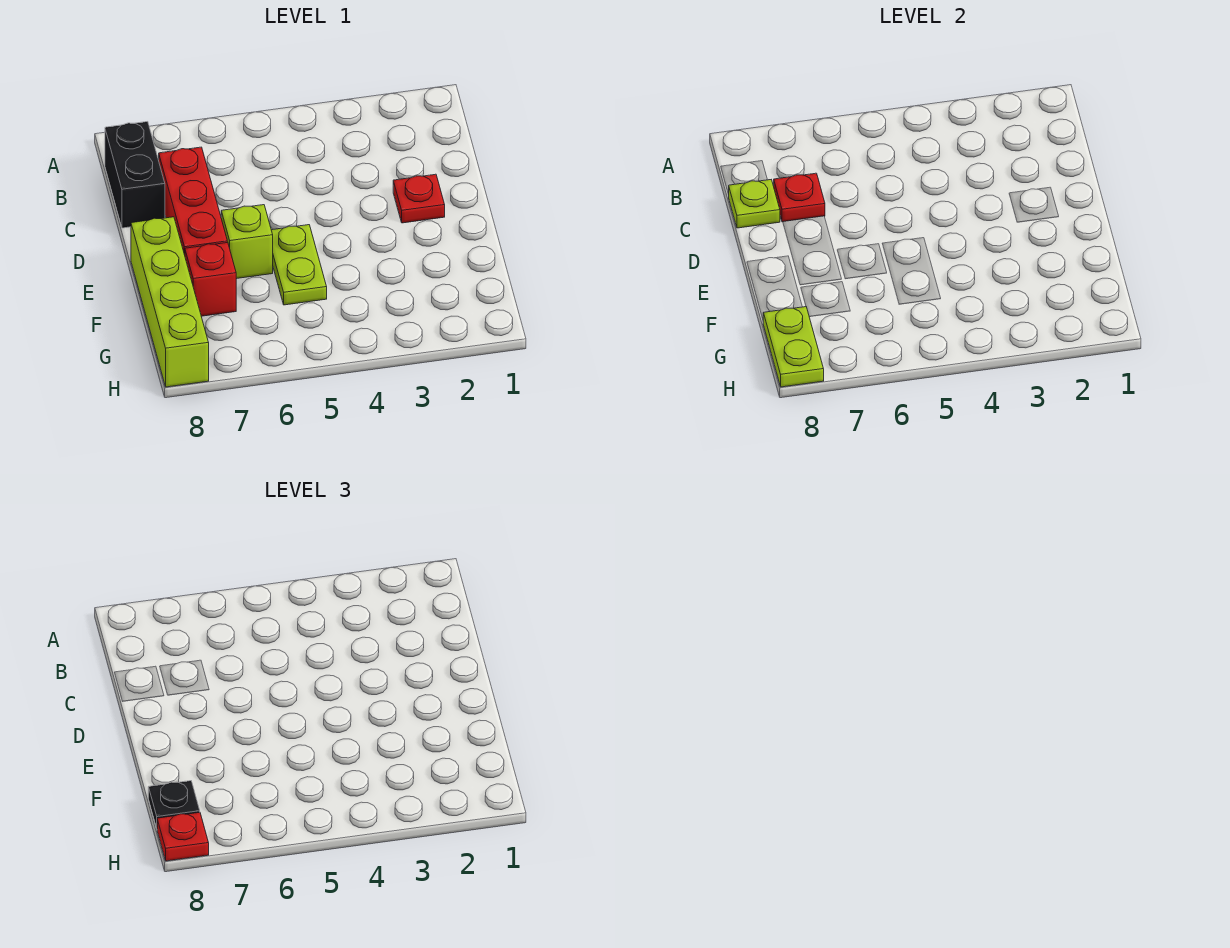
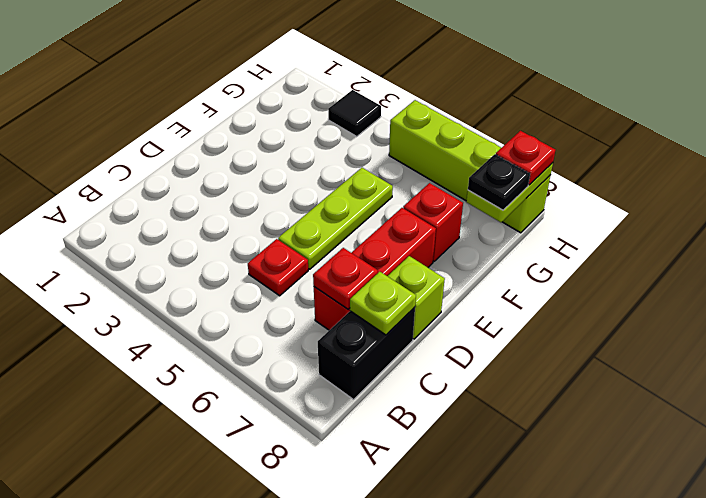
red plate D2 level 1 -> red plate C5 level 1
lime plate E5:F5 level 1 -> lime plate D5:F5 level 1
lime brick E6 level 1 -> lime brick D8 level 1
lime brick E8:H8 level 1 -> lime brick H5:H8 level 1
none -> black tile H3 level 1

